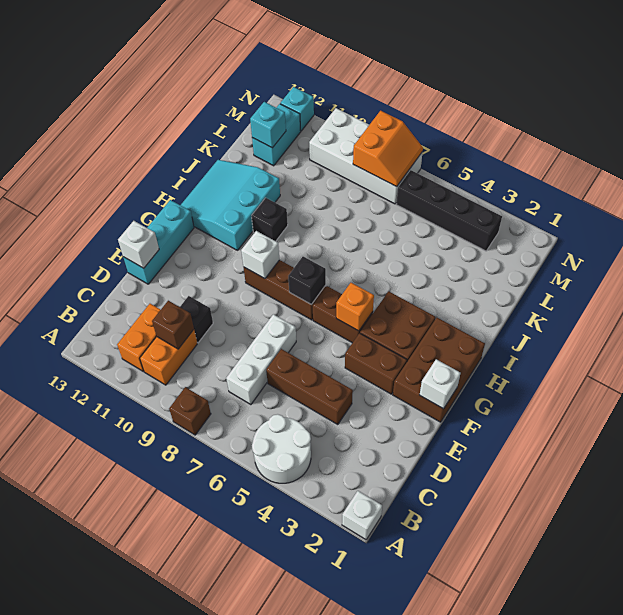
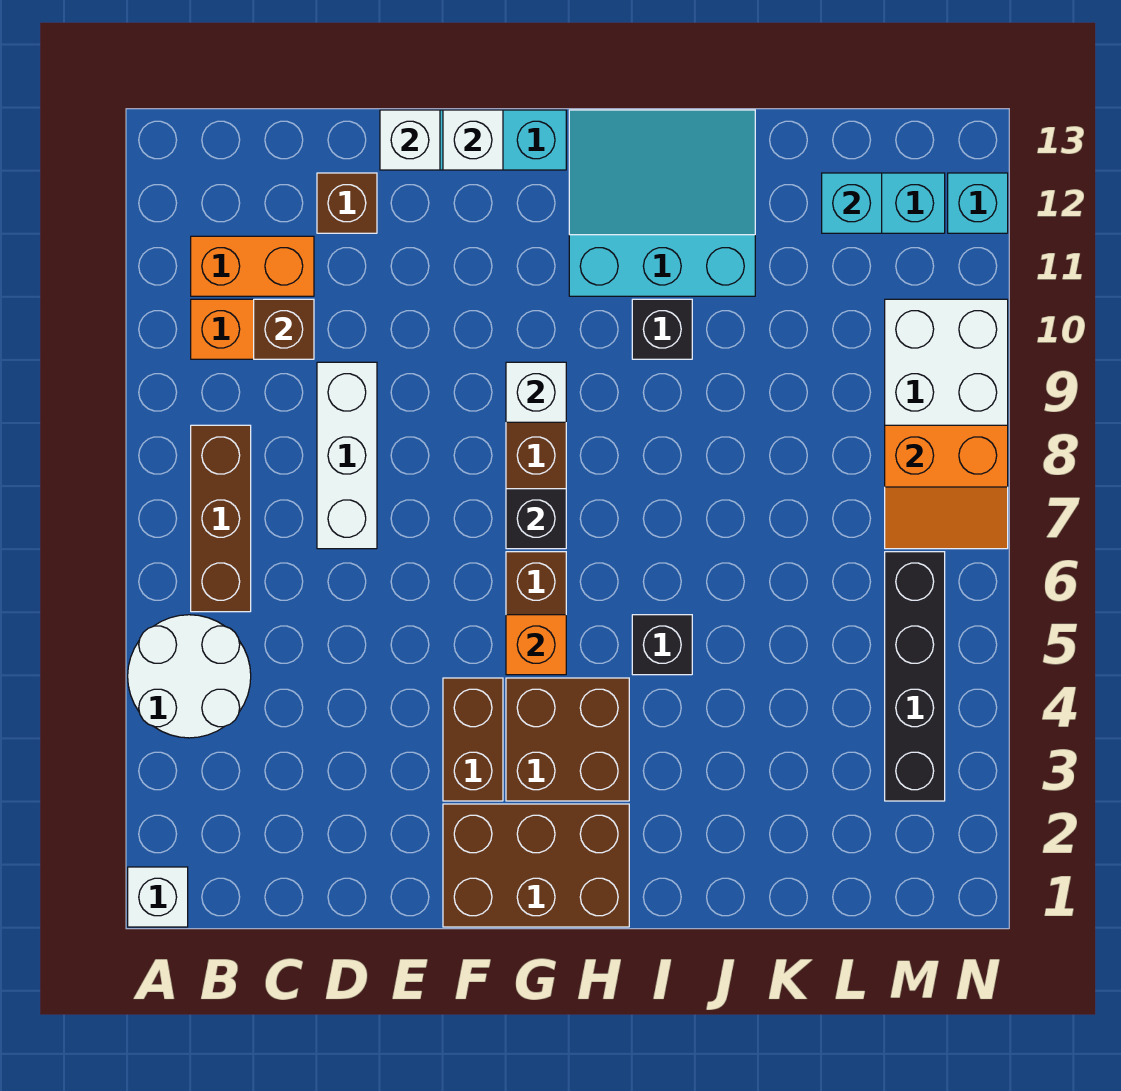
brown brick A8 level 1 -> brown brick D12 level 1
white brick C7:E7 level 1 -> white brick D7:D9 level 1
brown brick D4:D6 level 1 -> brown brick B6:B8 level 1
black brick D10 level 1 -> black brick I5 level 1
white brick F1 level 2 -> white brick F13 level 2

